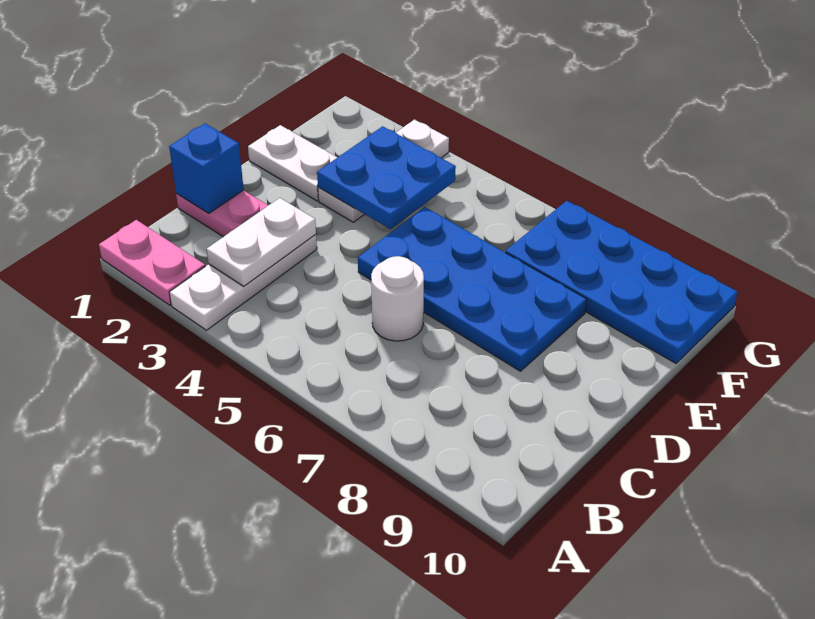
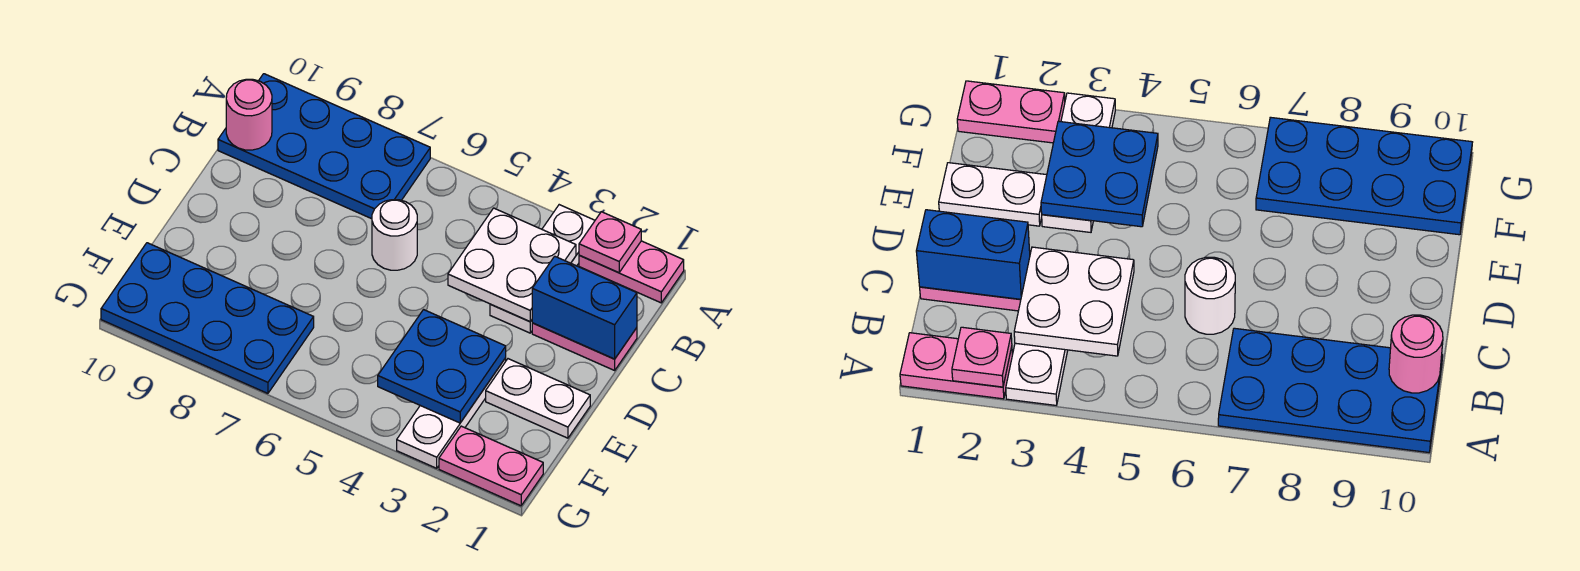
none -> pink plate A2 level 2
white plate B3:C3 level 2 -> white plate B3:C4 level 2
none -> pink round brick B10 level 2
blue brick C1 level 2 -> blue brick C1:C2 level 2
blue plate D5:E8 level 1 -> blue plate A7:B10 level 1
none -> pink plate G1:G2 level 1

